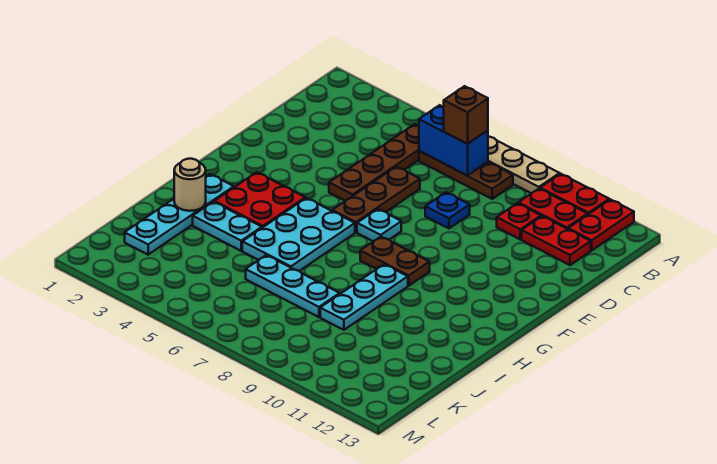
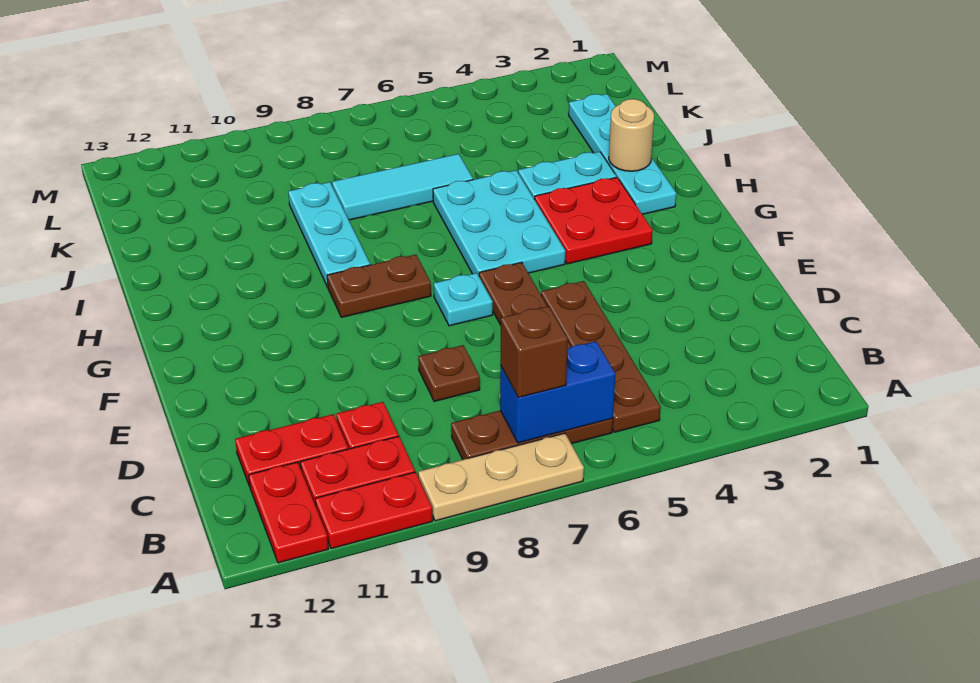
blue plate D8 level 1 -> brown plate D8 level 1
cyan plate J6:J8 level 1 -> cyan tile J6:J8 level 1

